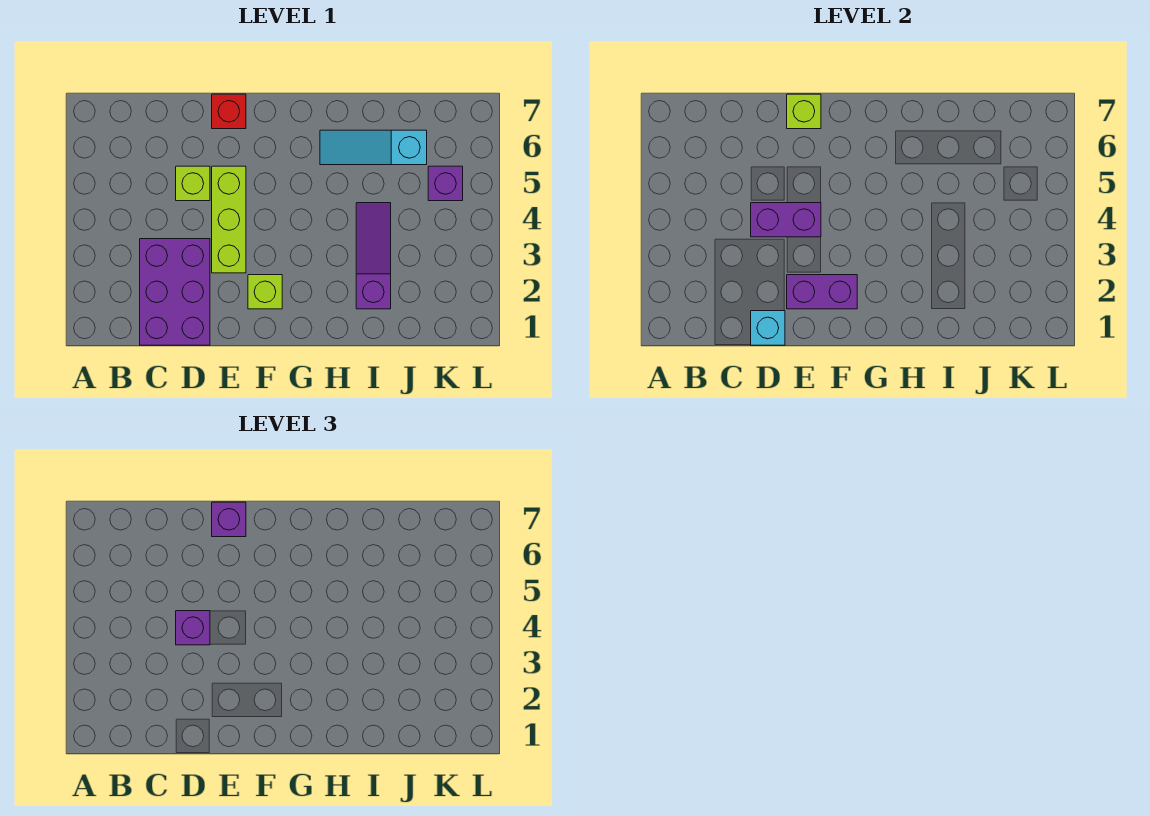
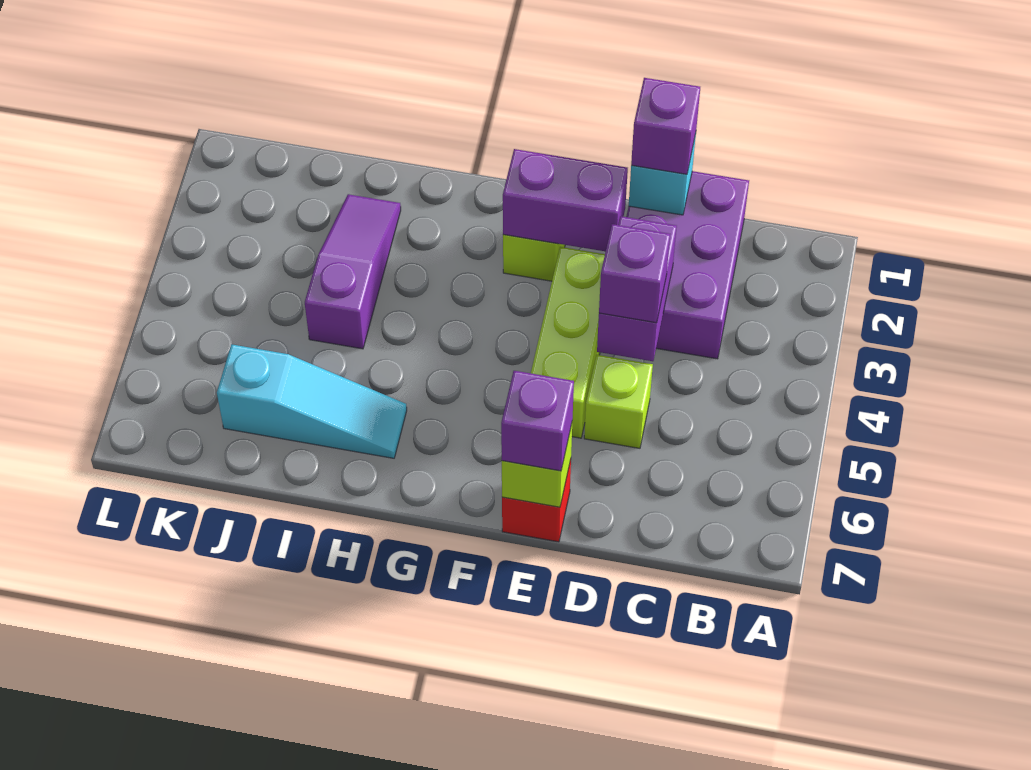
purple brick D4:E4 level 2 -> purple brick D3:D4 level 2
purple slope I2:I4 level 1 top 2 -> purple slope I2:I4 level 1 top 4
purple brick K5 level 1 -> purple brick D1 level 3

